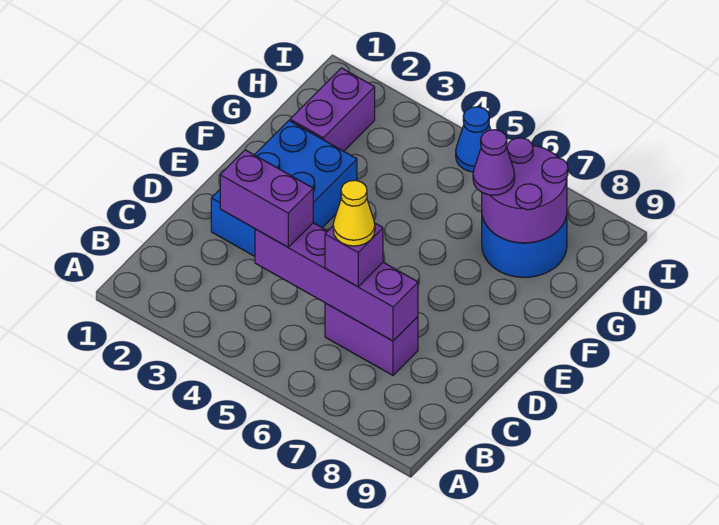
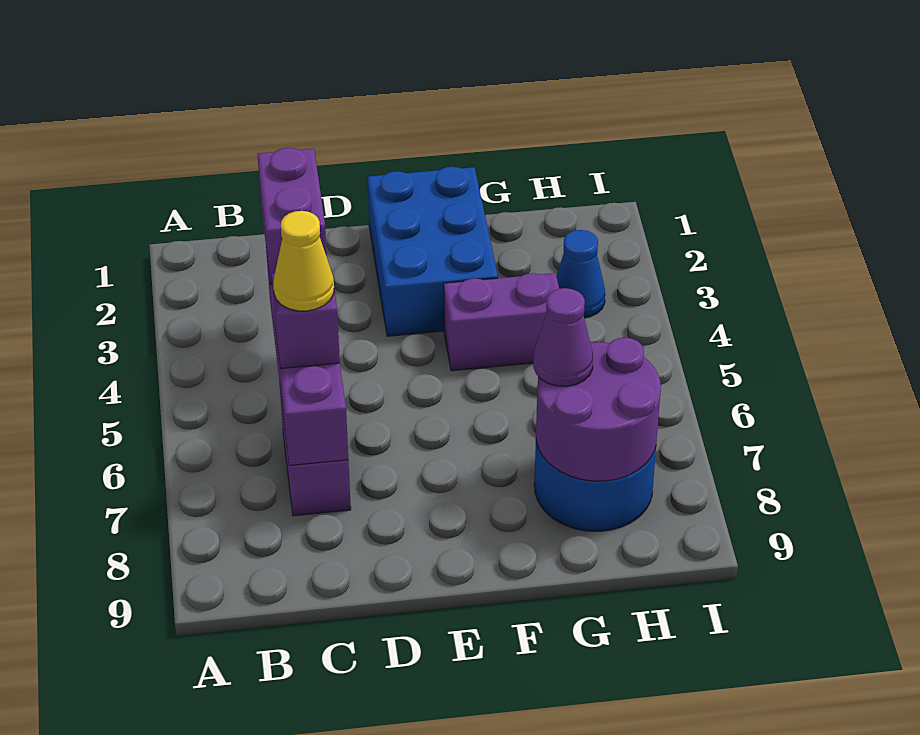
blue brick D2:F3 level 1 -> blue brick E1:F3 level 1
purple brick G2:H2 level 1 -> purple brick F4:G4 level 1
blue cone I5 level 1 -> blue cone H3 level 1

